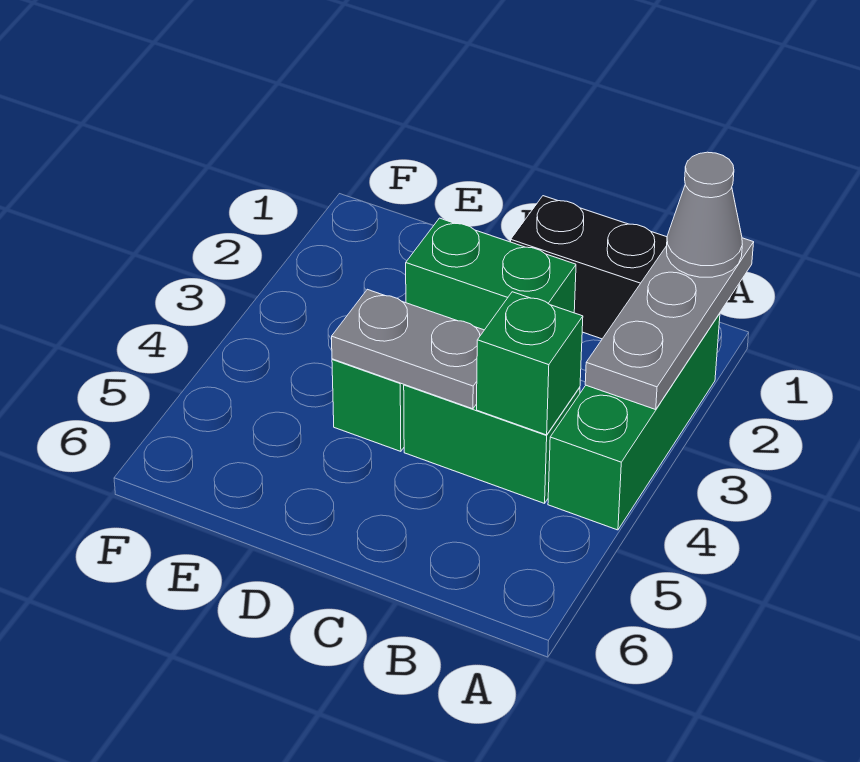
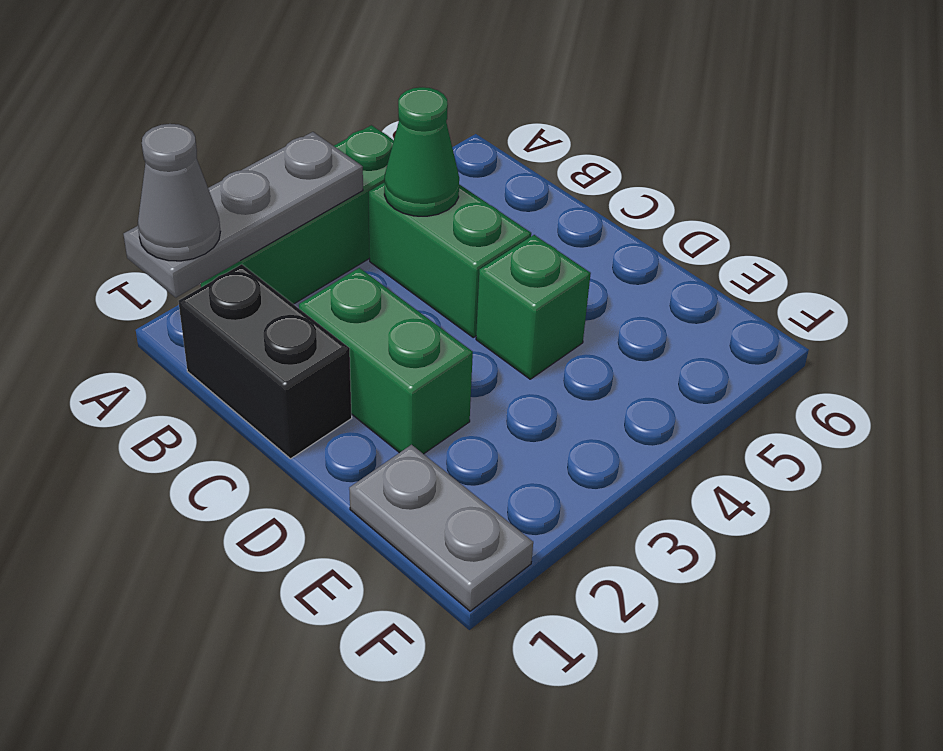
green brick B4 level 2 -> green cone B4 level 2
grey plate C4:D4 level 2 -> grey plate E1:F1 level 1

